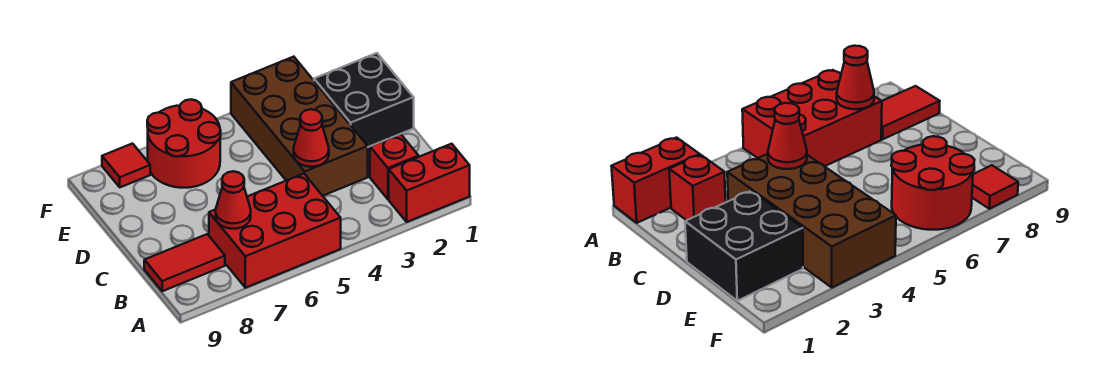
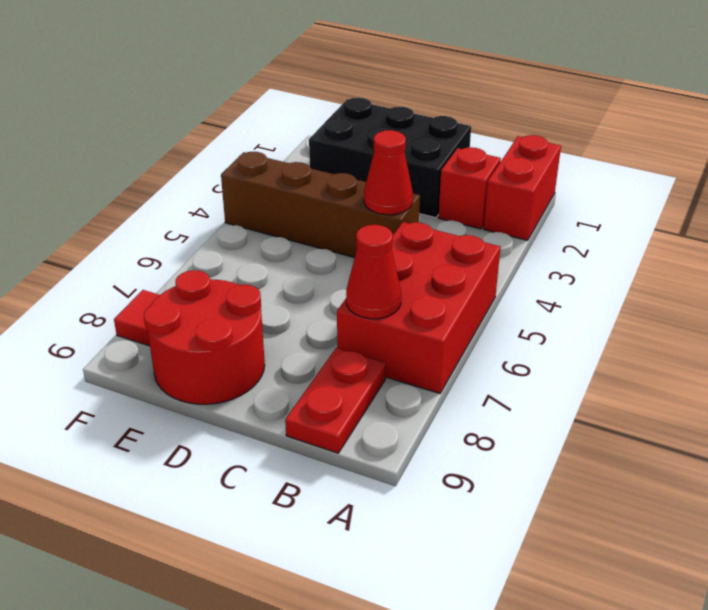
red tile B8:B9 level 1 -> red plate B8:B9 level 1
brown brick C3:F4 level 1 -> brown brick C4:F4 level 1
black brick D1:E2 level 1 -> black brick C1:E2 level 1
red round brick E6:F7 level 1 -> red round brick D8:E9 level 1

